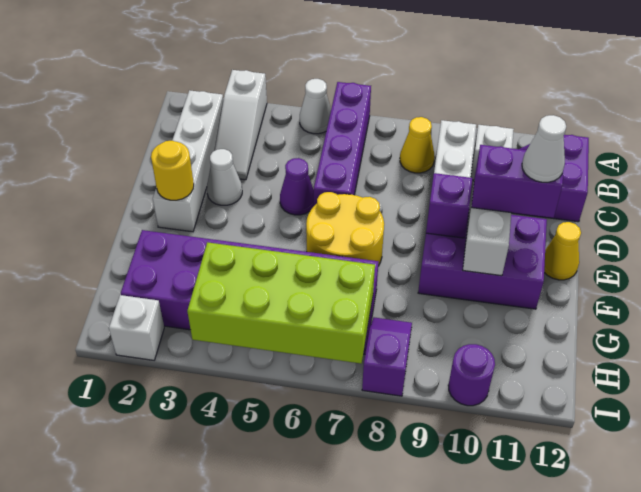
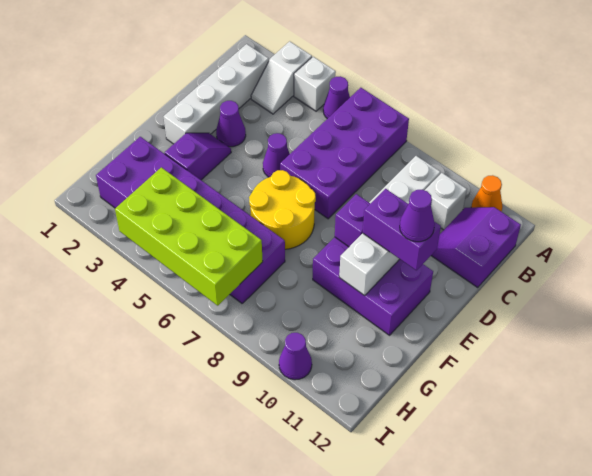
white slope A3:C3 level 1 top A -> white slope A3:B3 level 1 top A
white cone A5 level 1 -> purple cone A5 level 1
purple brick A6:D6 level 1 -> purple brick A6:D7 level 1
none -> orange cone A11 level 1
yellow cone B8 level 1 -> none
white cone D3 level 1 -> purple cone D3 level 1
yellow round brick E2 level 2 -> none
white cone E11 level 4 -> purple cone E11 level 4
yellow cone E12 level 1 -> none
purple slope H8:I8 level 1 top I -> purple slope E3:F3 level 1 top F
white brick I2 level 1 -> white brick A4 level 1
purple round brick I10 level 1 -> purple cone I10 level 1

